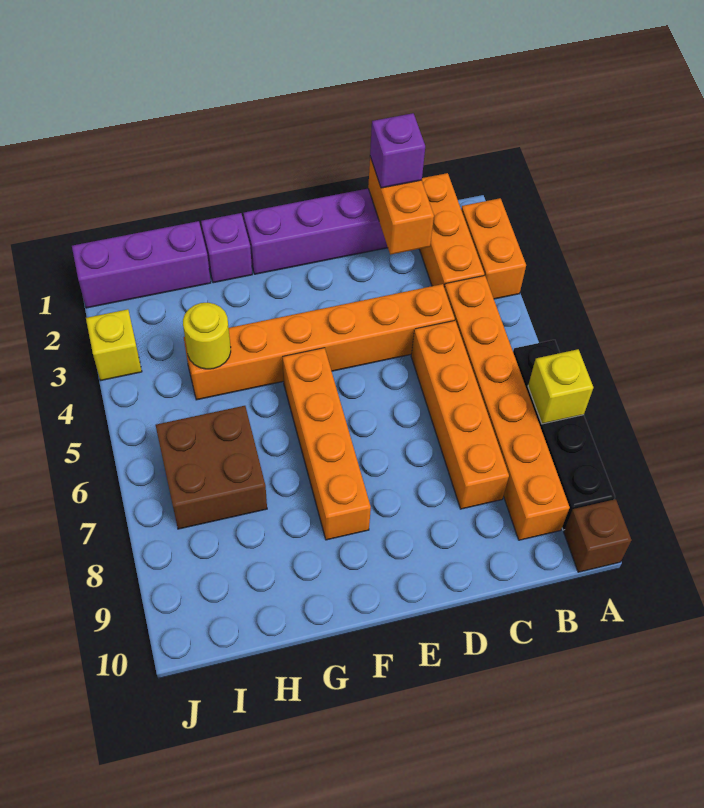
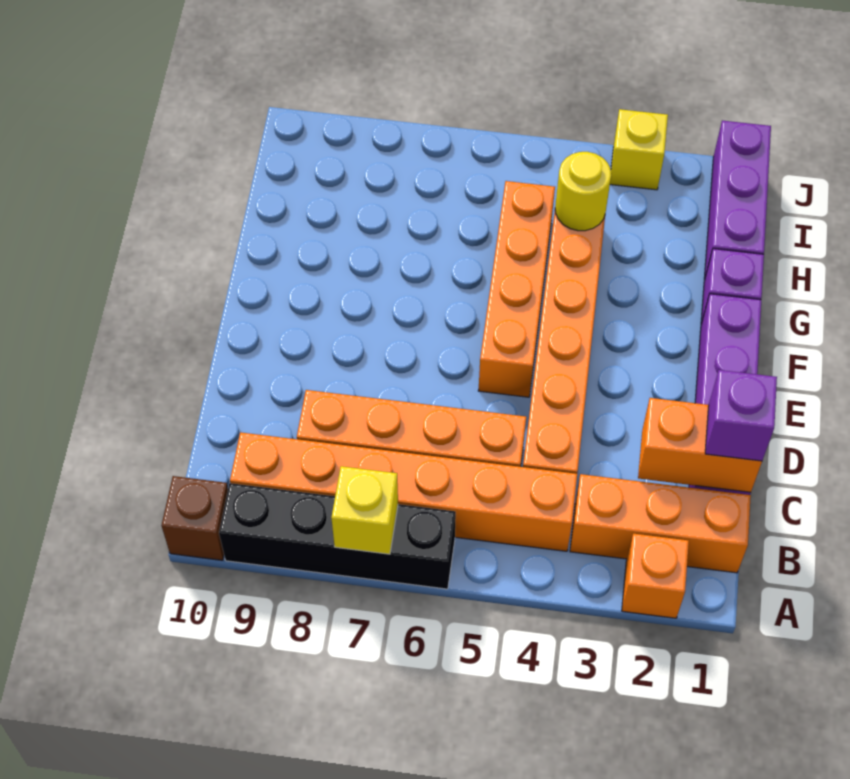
orange brick A2:A3 level 1 -> orange brick A2 level 1
orange brick F5:F8 level 1 -> orange brick E5:H5 level 1
brown brick H6:I7 level 1 -> none

